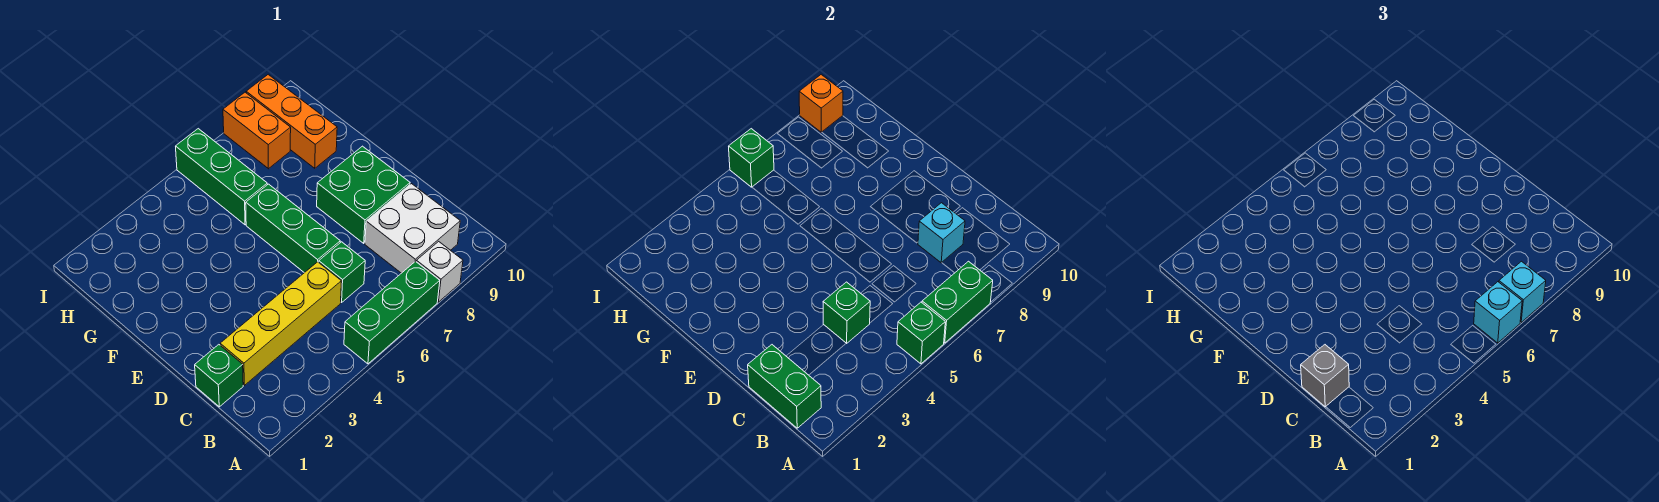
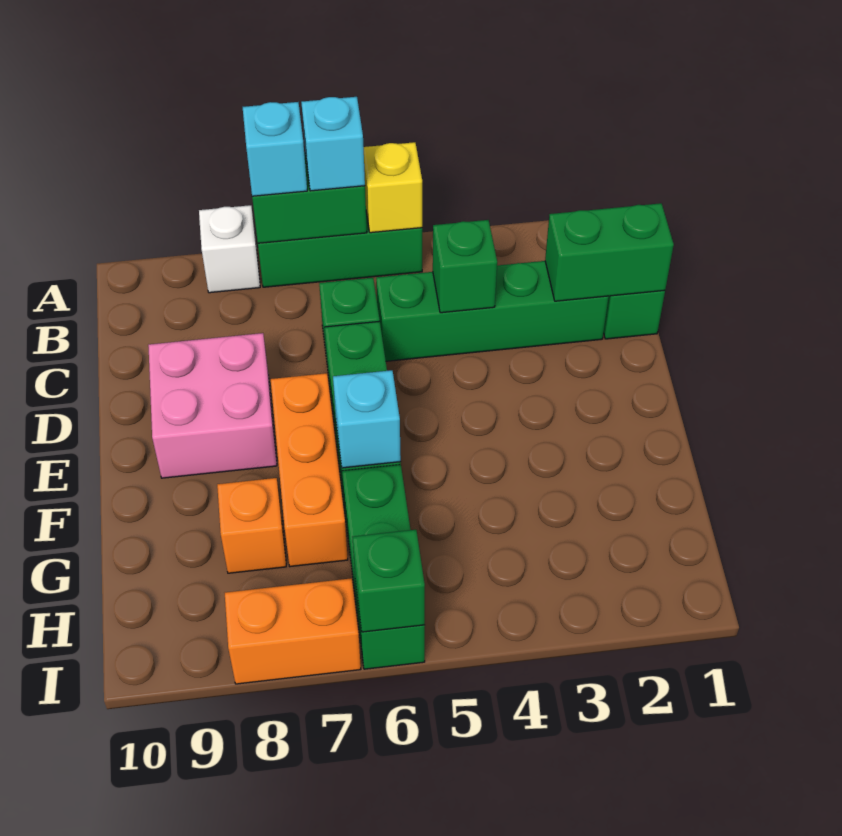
green brick A5 level 2 -> yellow brick A5 level 2
green brick B1:C1 level 2 -> green brick C1:C2 level 2
white brick B8:C9 level 1 -> none
grey brick C1 level 3 -> none
yellow brick C2:C5 level 1 -> green brick C2:C5 level 1
cyan brick C8 level 2 -> cyan brick F6 level 2
green brick D8:E9 level 1 -> pink brick D8:E9 level 1
orange brick G9:I9 level 1 -> orange brick E7:G7 level 1
orange brick H8:I8 level 1 -> orange brick I7:I8 level 1
orange brick I9 level 2 -> orange brick G8 level 1

